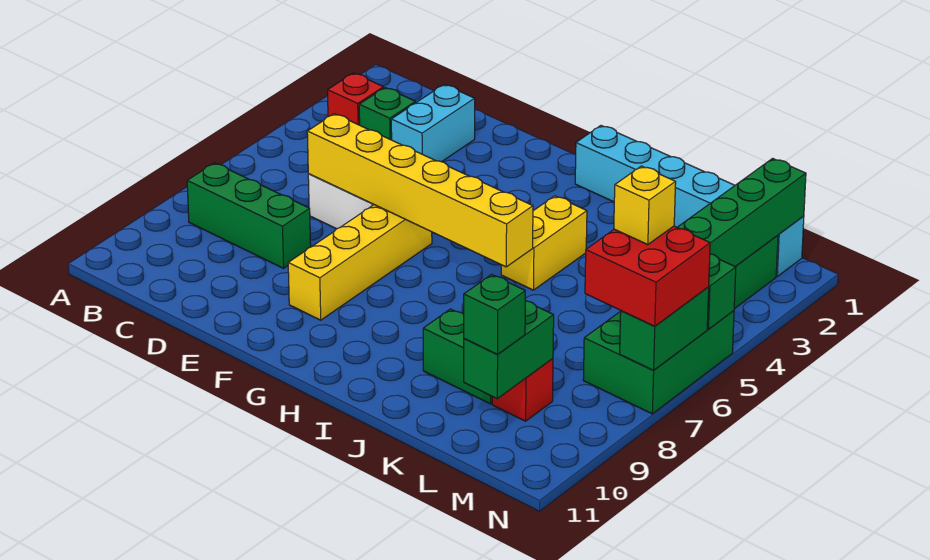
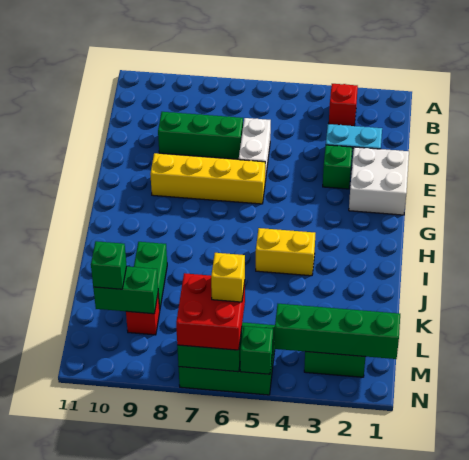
green brick B8:D8 level 1 -> green brick D7:D9 level 1
green brick C3 level 1 -> green brick E3 level 1
yellow brick D6:I6 level 2 -> none
none -> white brick E1:F2 level 1
cyan brick H1:M1 level 1 -> none

